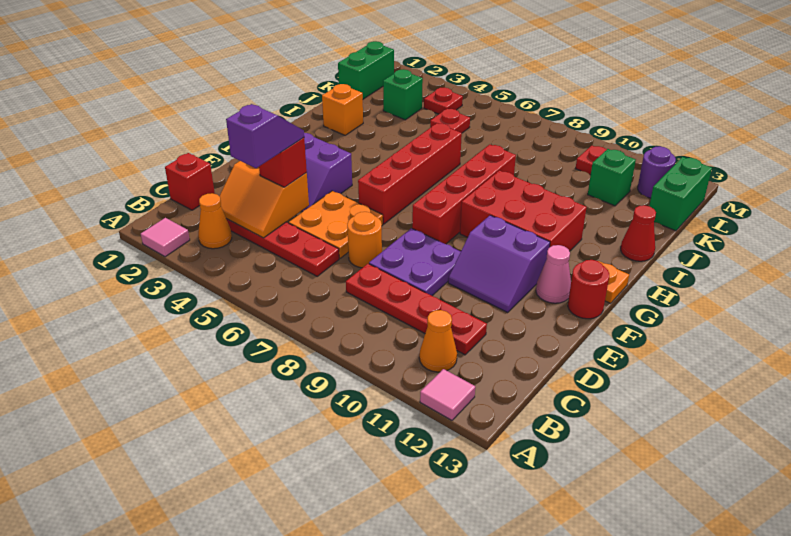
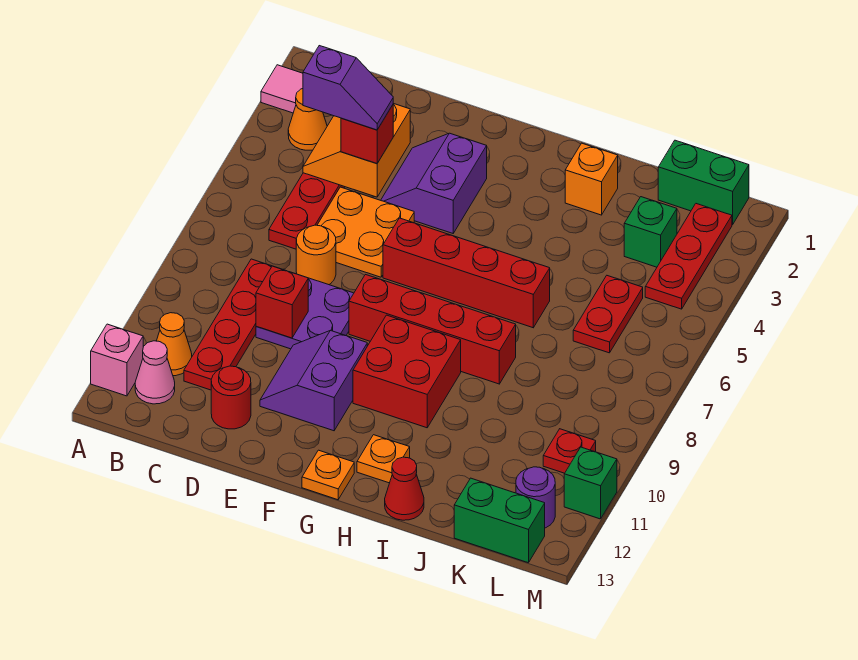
pink tile A12 level 1 -> pink brick A12 level 1
red brick C1 level 1 -> red brick D9 level 2
pink cone F12 level 1 -> pink cone B12 level 1
red round brick F13 level 1 -> red round brick D12 level 1
red brick G9:H11 level 1 -> red brick G9:H10 level 1
none -> orange plate H12 level 1
red plate K5 level 1 -> red plate K5:K6 level 1
green brick K11 level 1 -> green brick M11 level 1
red plate L4 level 1 -> red plate L2:L4 level 1

